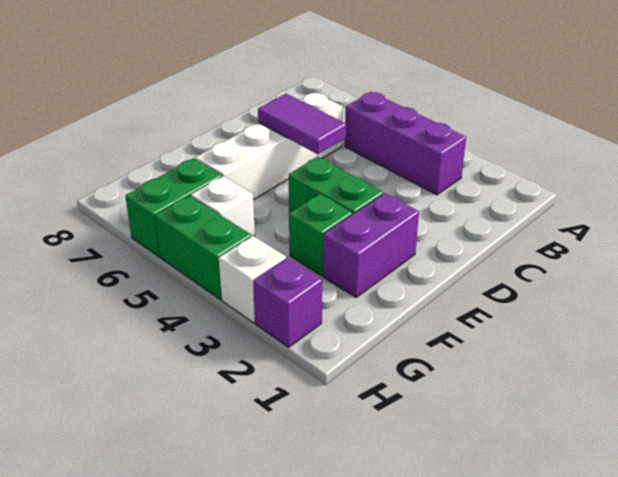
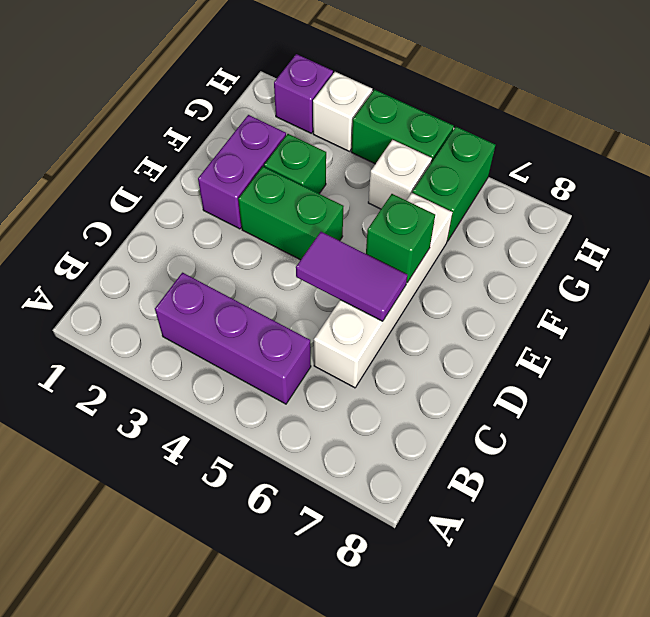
none -> green brick E6 level 2

